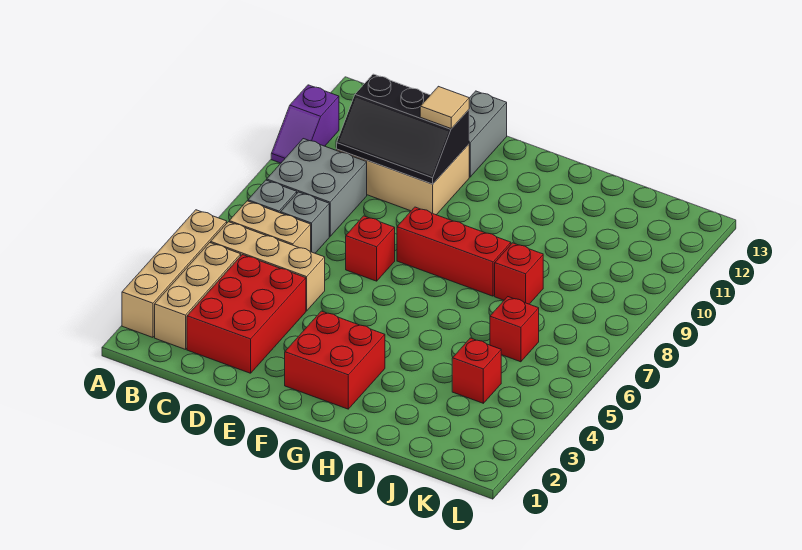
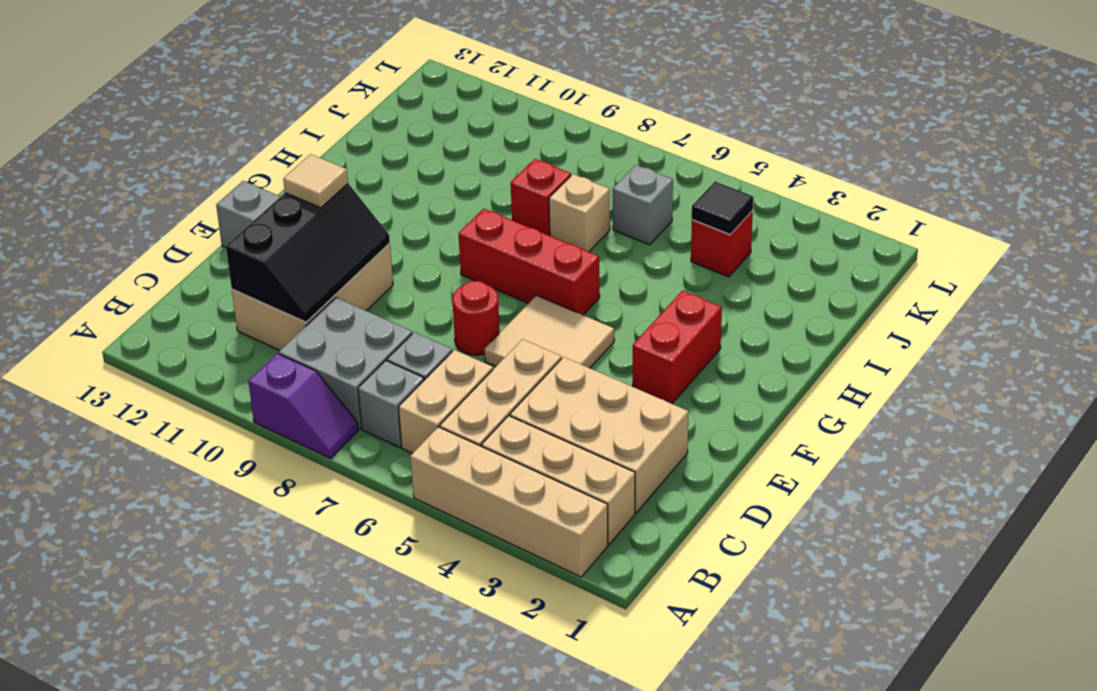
purple slope A10:A11 level 1 top 11 -> purple slope A8:A9 level 1 top 9
red brick C2:D4 level 1 -> tan brick C2:D4 level 1
none -> tan tile E5:F6 level 1
red brick E7 level 1 -> red round brick E7 level 1
red brick F2:G3 level 1 -> red brick F3:G3 level 1
red brick F8:H8 level 1 -> red brick G6:G8 level 1
none -> tan brick I7 level 1
none -> black tile J4 level 2
red brick J6 level 1 -> grey brick J6 level 1

